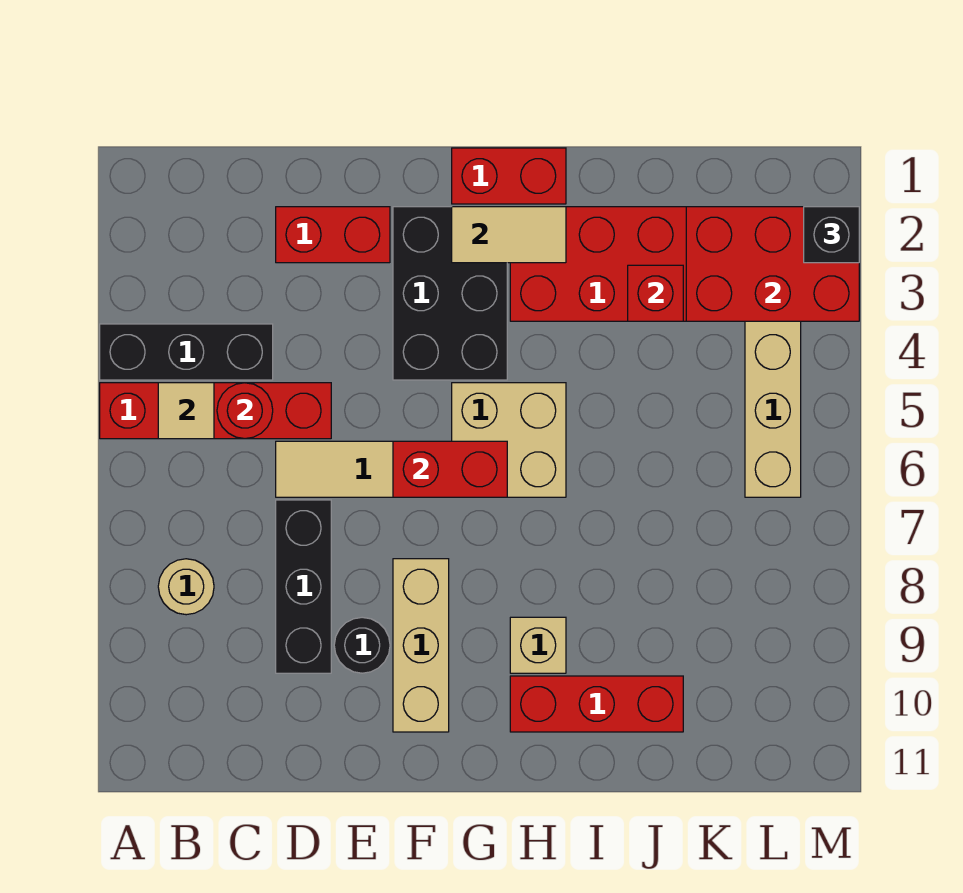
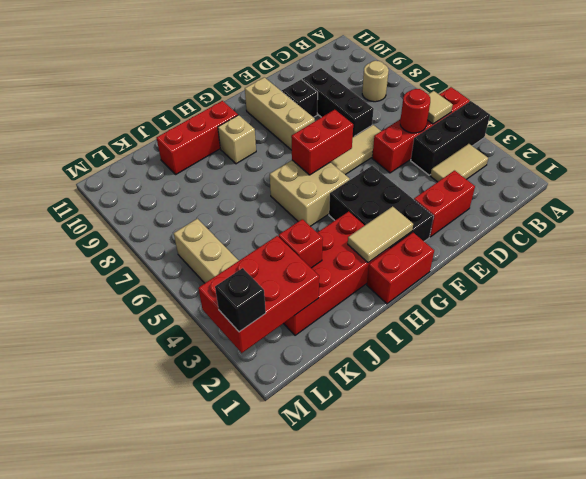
none -> tan tile B3:C3 level 1
black round brick E9 level 1 -> black brick E9 level 1

